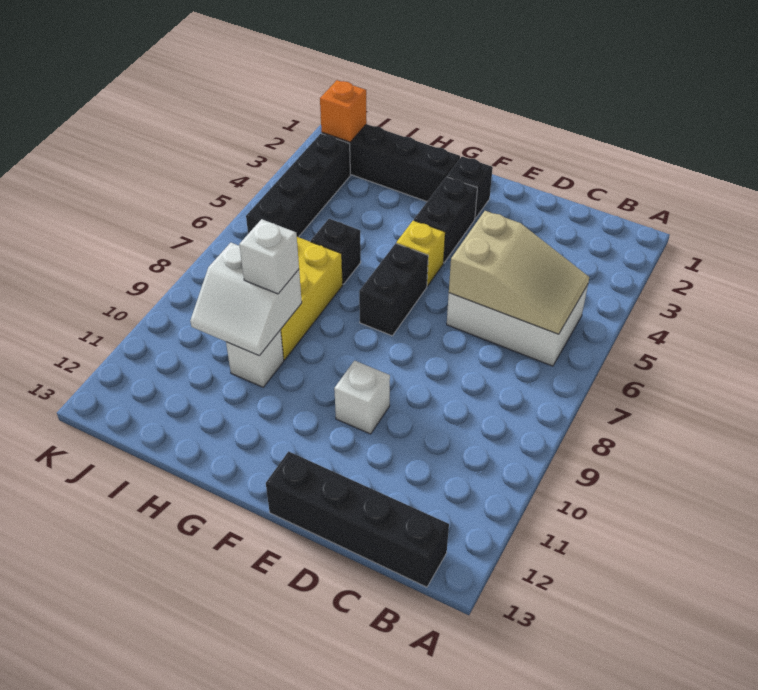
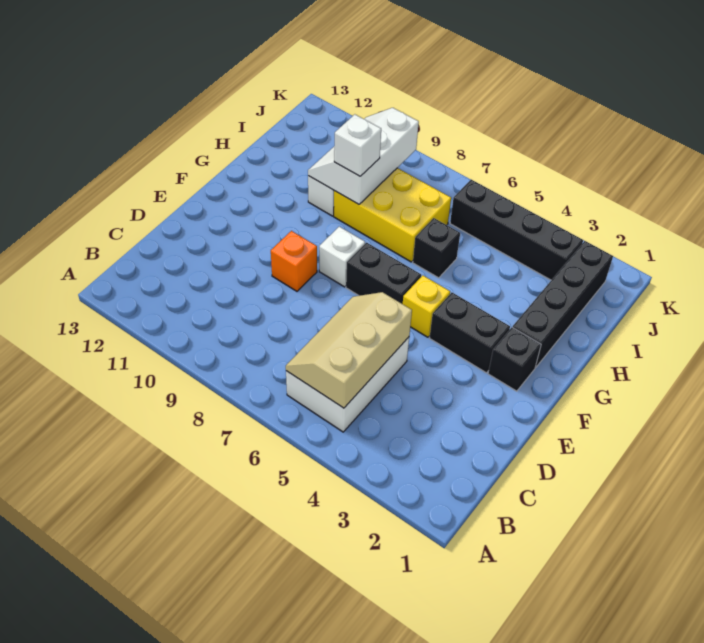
tan slope B5:D6 level 2 top D -> tan slope B5:D6 level 2 top 5
black brick B13:E13 level 1 -> none
white brick E10 level 1 -> white brick F8 level 1
white slope H9:I10 level 2 top 9 -> white slope H9:J10 level 2 top 9
orange brick J2 level 2 -> orange brick E9 level 1

